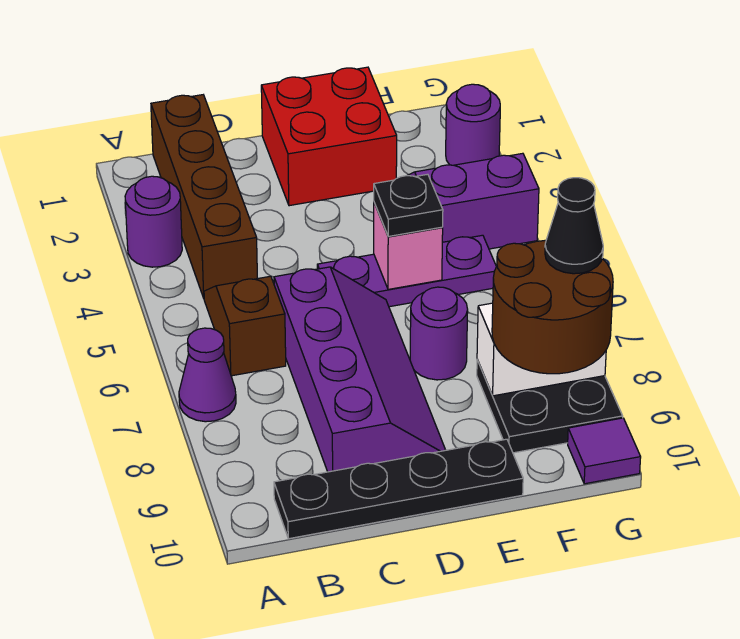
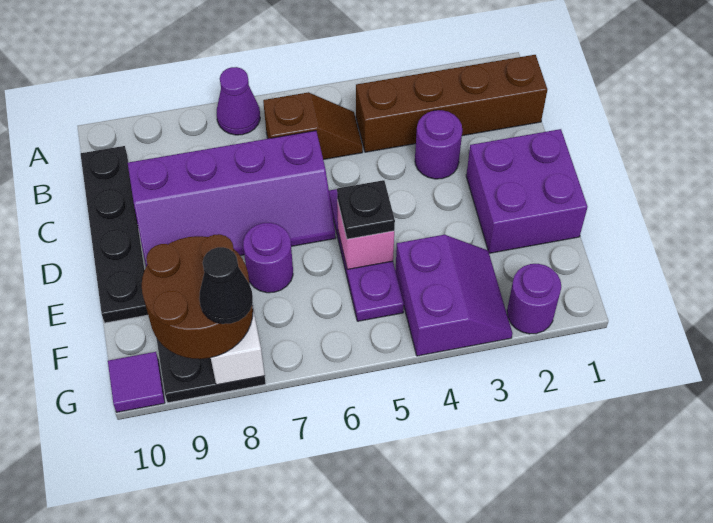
purple round brick A3 level 1 -> purple round brick C3 level 1
red brick D1:E2 level 1 -> purple brick D1:E2 level 1

